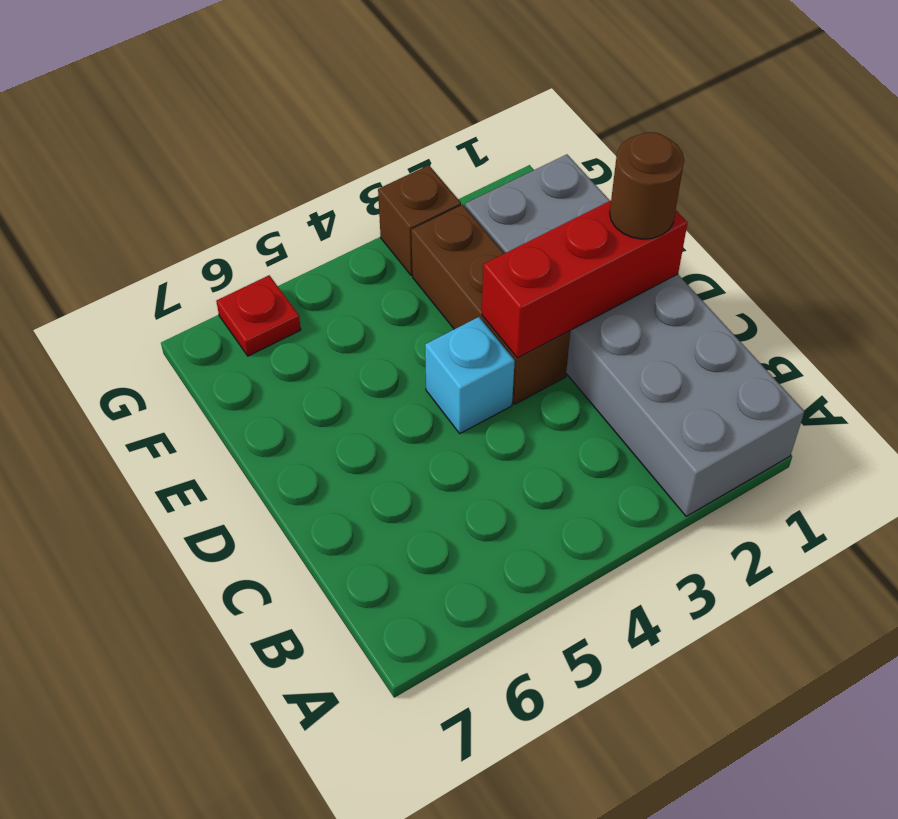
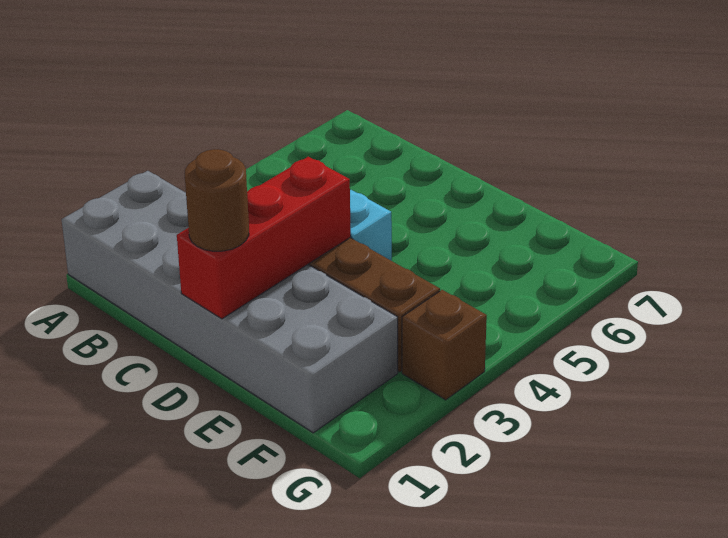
red plate G6 level 1 -> none

